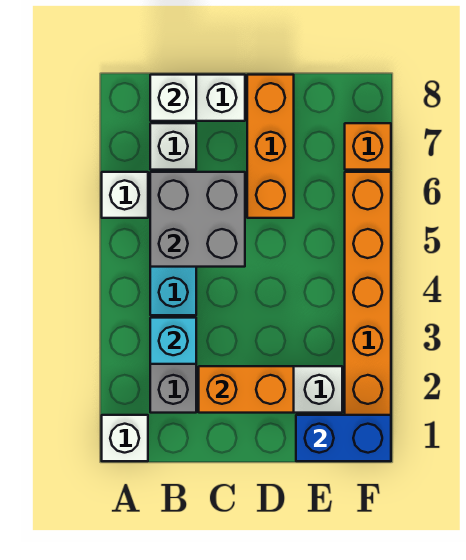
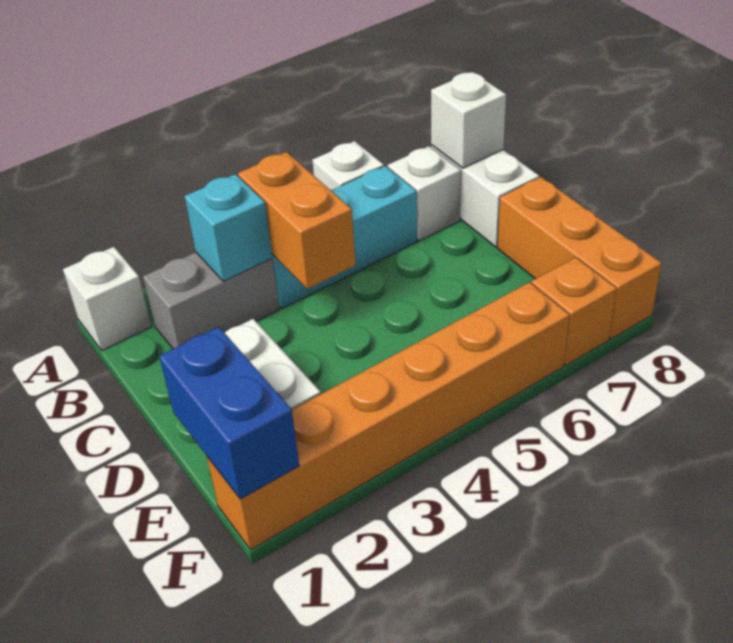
grey brick B5:C6 level 2 -> none
orange brick C2:D2 level 2 -> orange brick B4:C4 level 2
orange brick D6:D8 level 1 -> orange brick D8:F8 level 1

